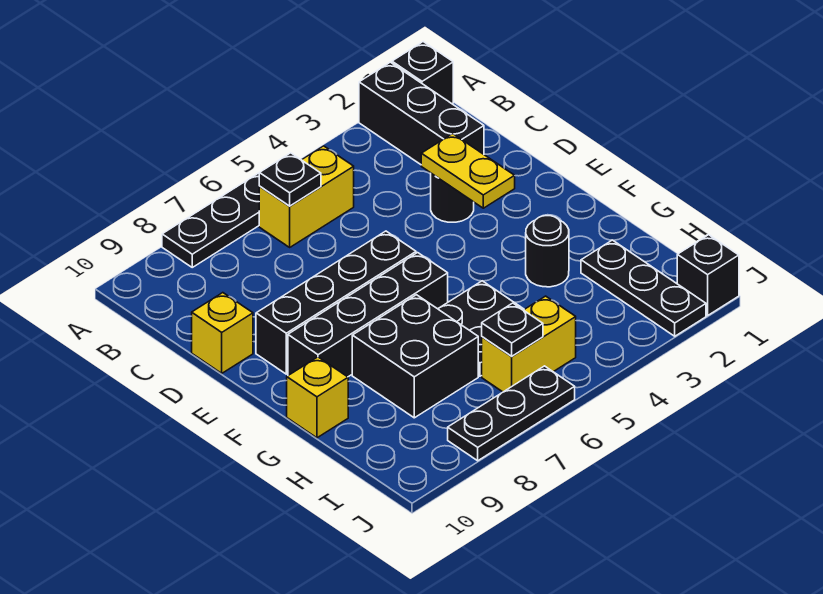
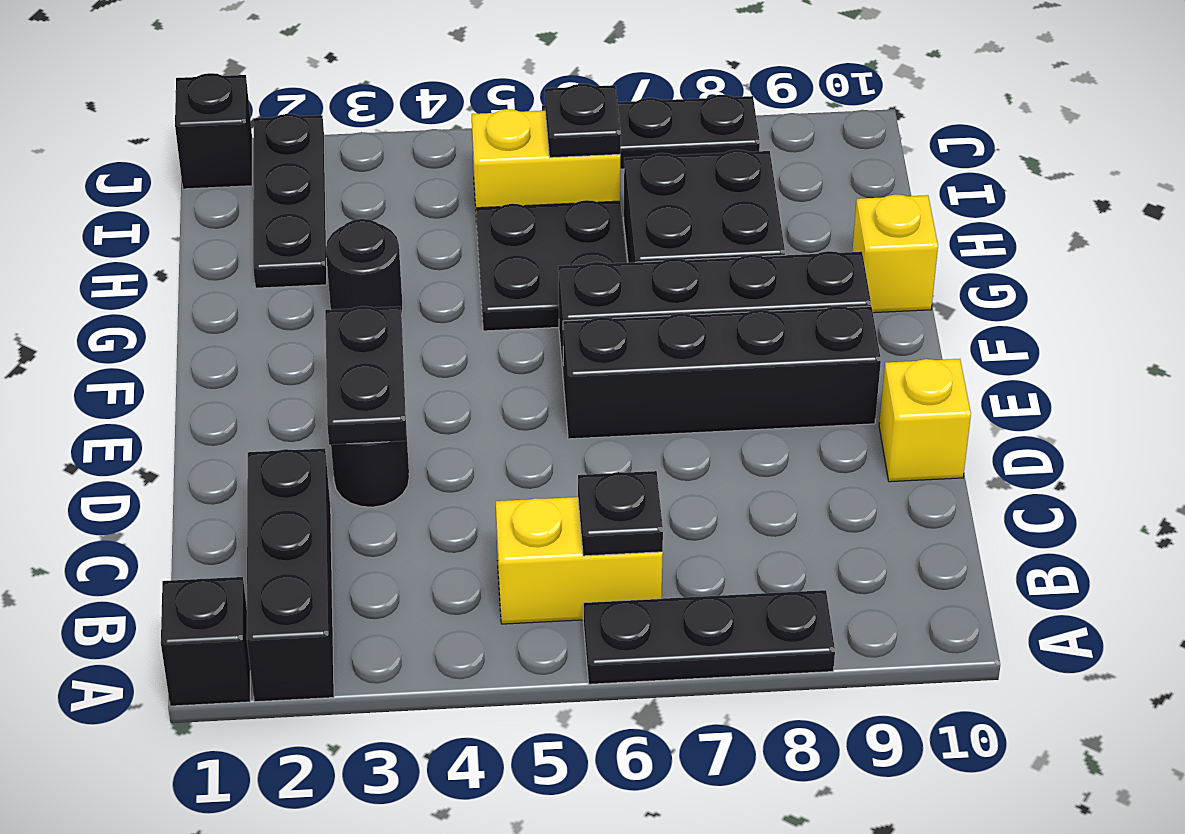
yellow plate D3:E3 level 2 -> black plate D3:E3 level 2

